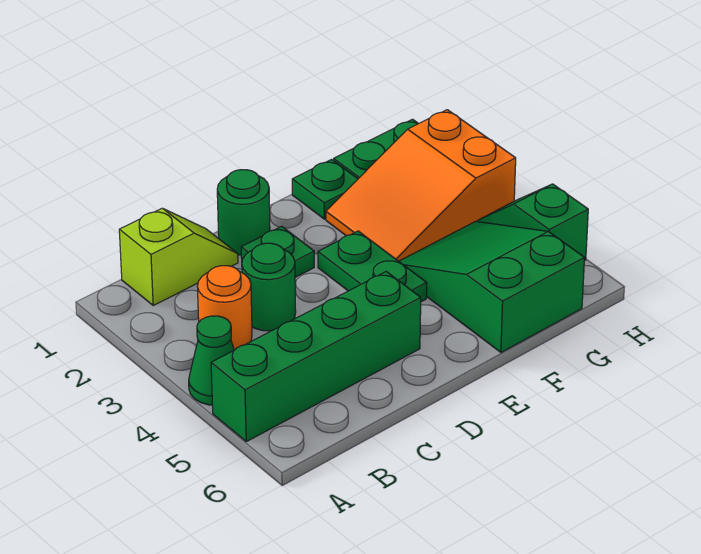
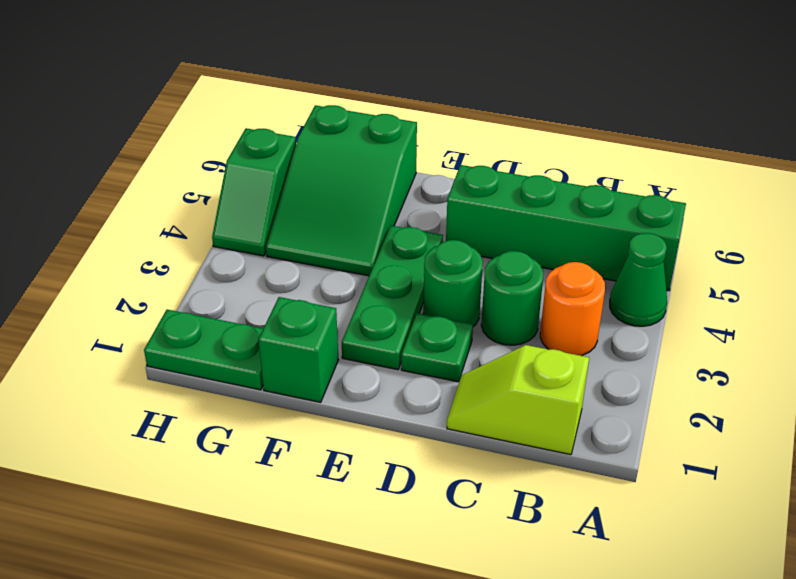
green round brick D1 level 1 -> green round brick D3 level 1
green plate E3:E4 level 1 -> green plate E2:E4 level 1
green plate F1 level 1 -> green brick F1 level 1
orange slope F2:H3 level 1 top H -> none

